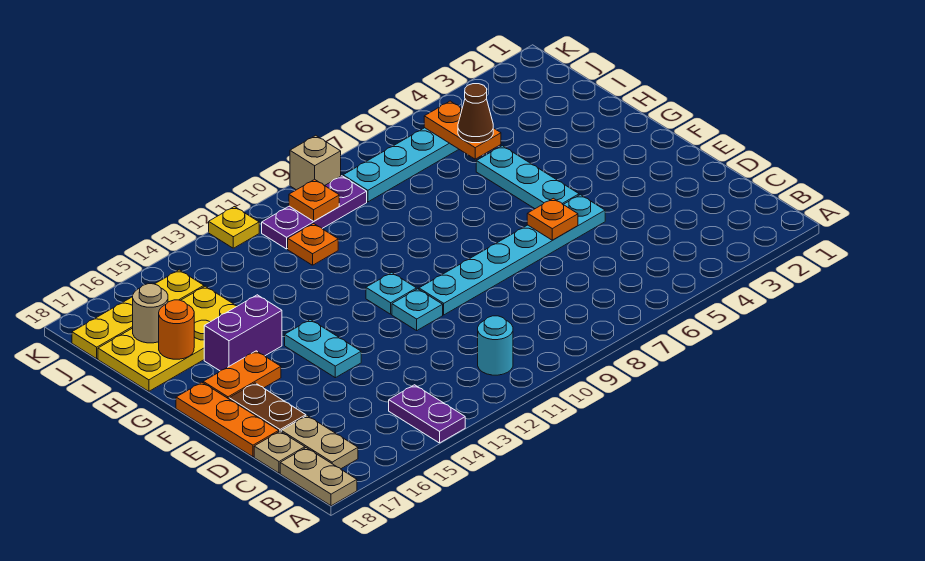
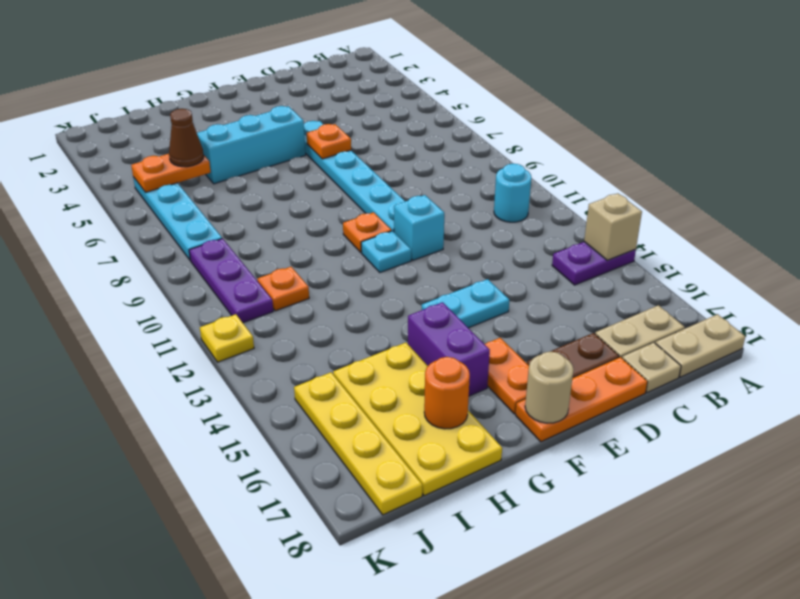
cyan plate E11 level 1 -> cyan brick E11 level 1
cyan plate F5:H5 level 1 -> cyan brick F5:H5 level 1
tan round brick I17 level 2 -> tan round brick F18 level 2
orange plate J10 level 2 -> orange plate F10 level 1
tan brick K9 level 1 -> tan brick A14 level 2

